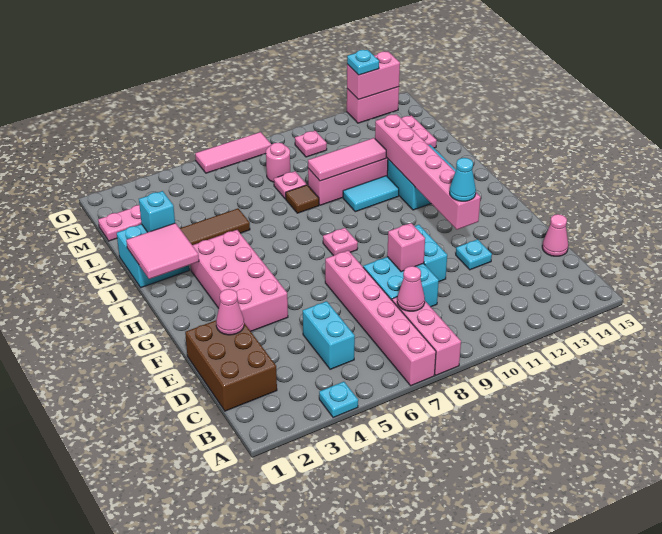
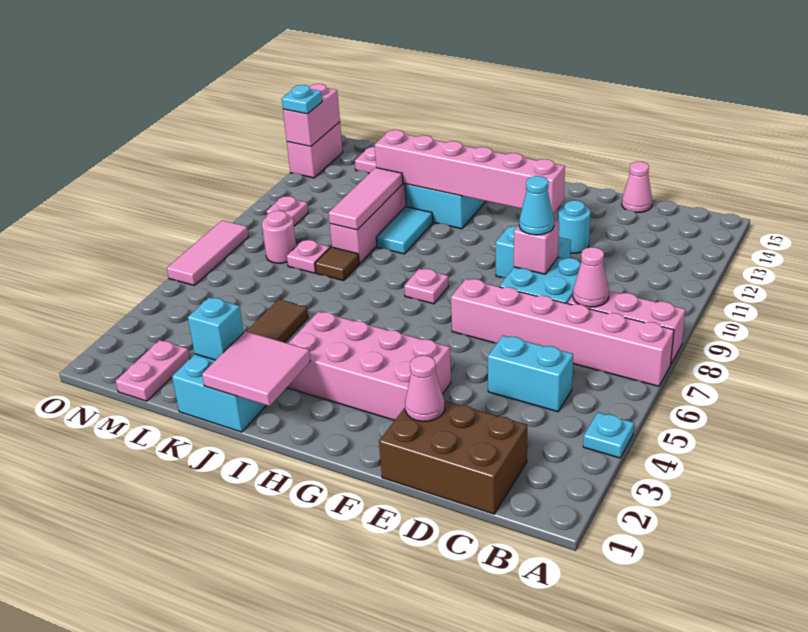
cyan plate E12 level 1 -> cyan round brick E12 level 1
cyan cone F12 level 3 -> cyan cone E9 level 3

